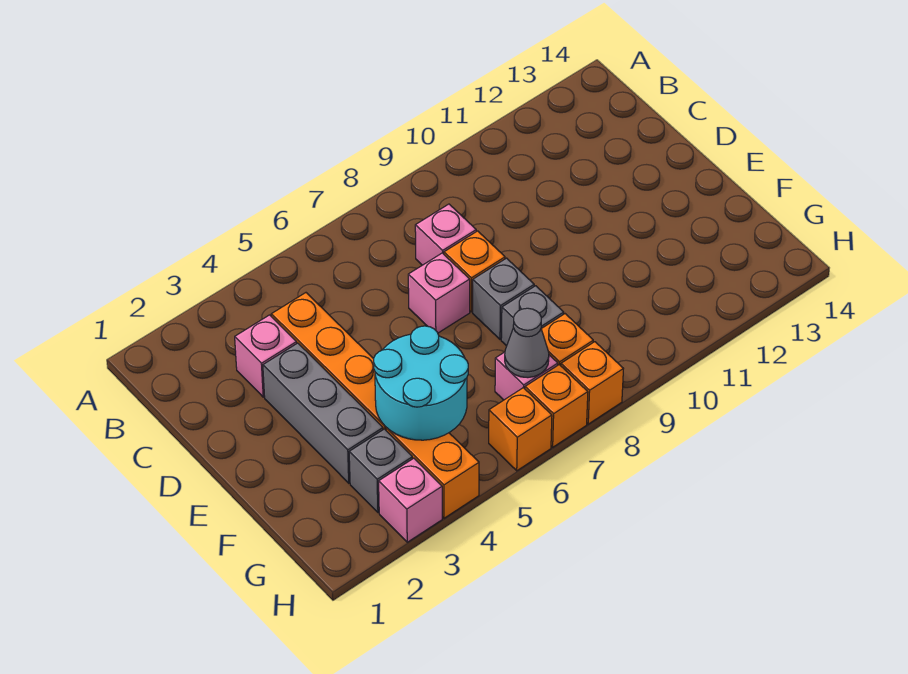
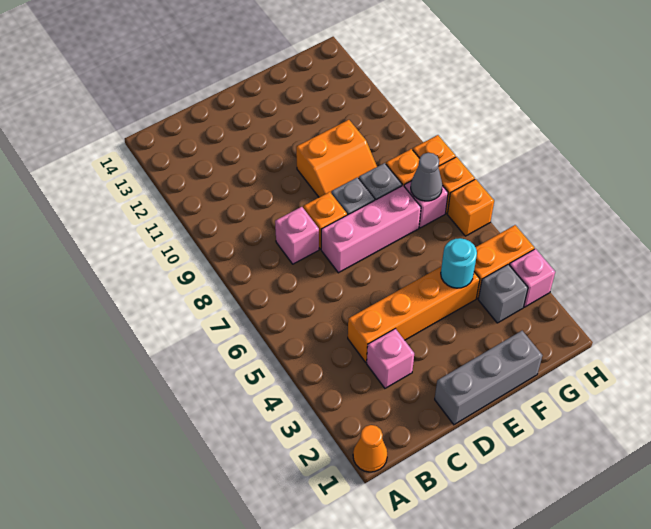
none -> orange cone A1 level 1
grey brick D3:F3 level 1 -> grey brick D1:F1 level 1
pink brick D7 level 1 -> pink brick D7:F7 level 1
none -> orange slope E9:F10 level 1 top 10
cyan round brick F4:G5 level 2 -> cyan round brick F4 level 2

